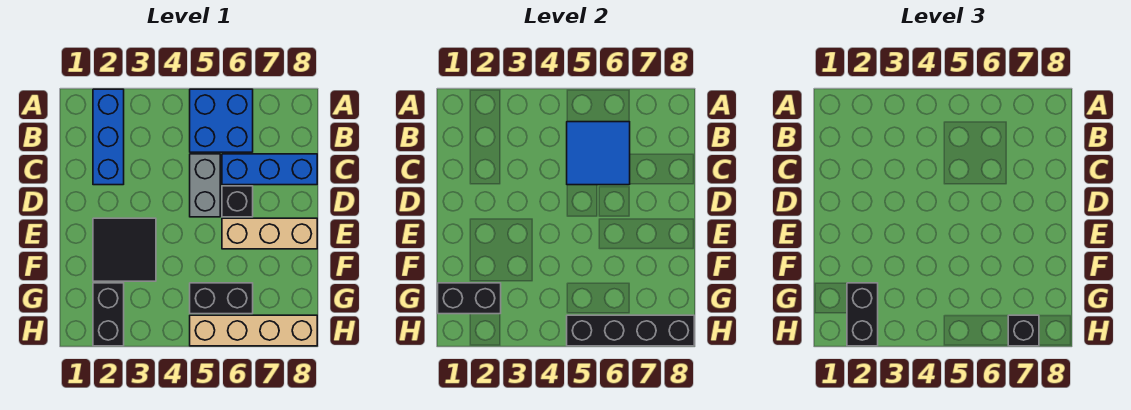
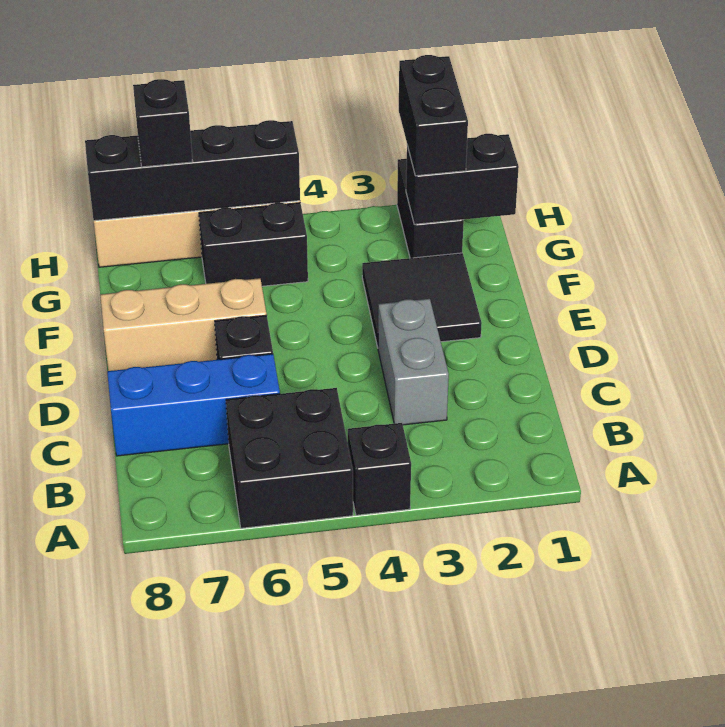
blue brick A2:C2 level 1 -> none
none -> black brick A4 level 1
blue brick A5:B6 level 1 -> black brick A5:B6 level 1
blue tile B5:C6 level 2 -> none
grey brick C5:D5 level 1 -> grey brick C3:D3 level 1

